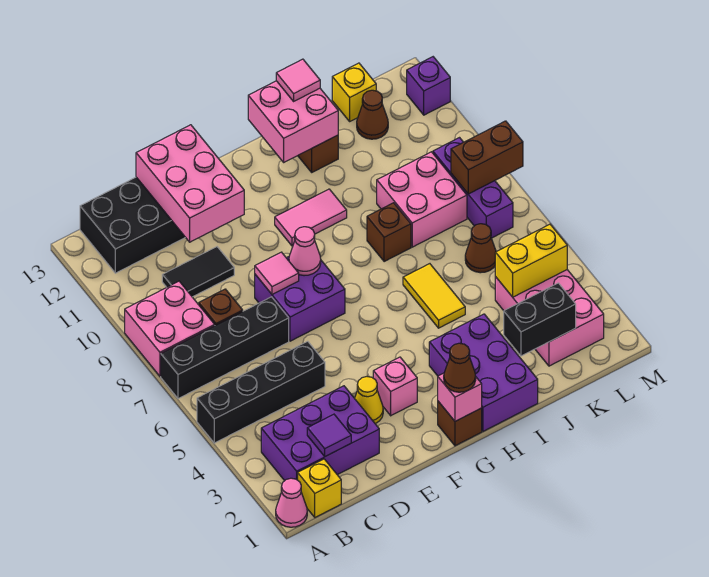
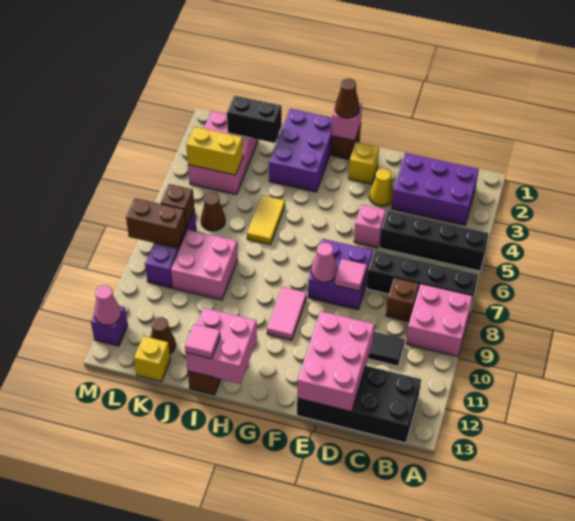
pink cone A1 level 1 -> pink cone M12 level 2
yellow brick B1 level 1 -> yellow brick F2 level 1
purple tile C2 level 2 -> none
pink brick F3 level 1 -> pink brick E5 level 1
pink tile G10:H10 level 1 -> pink tile G9:G10 level 1
brown brick I8 level 1 -> brown brick L7 level 2

